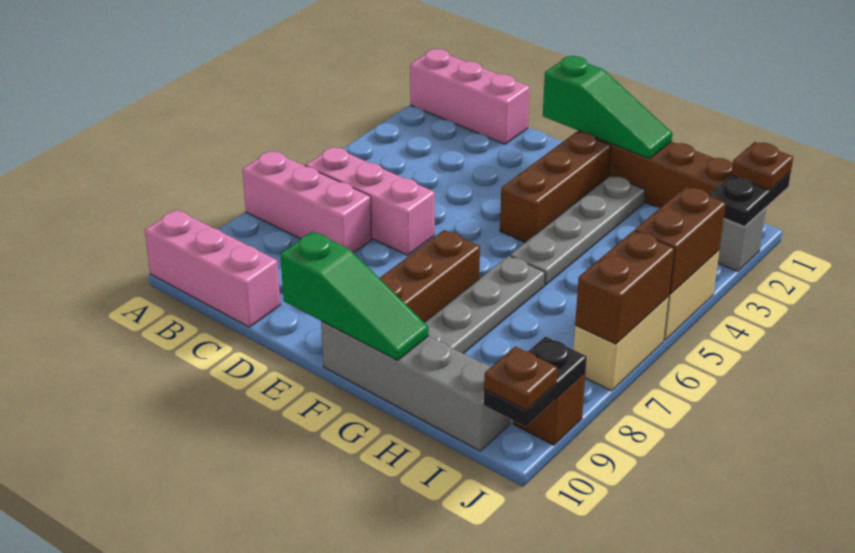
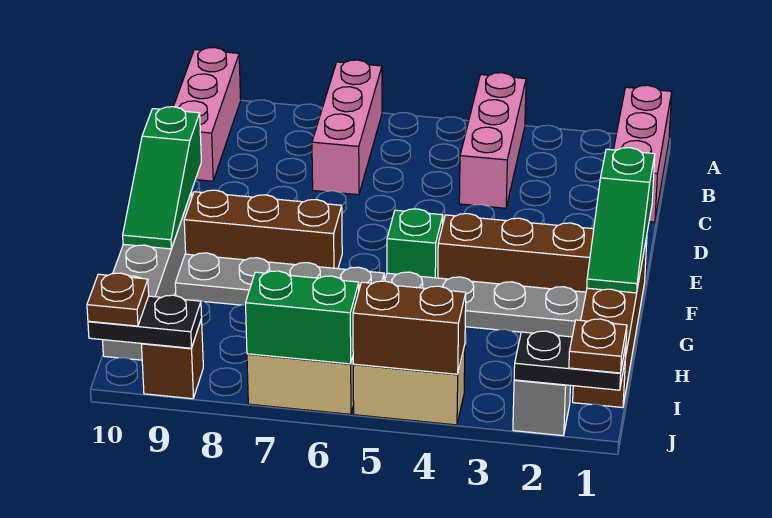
pink brick B6:D6 level 1 -> pink brick A4:C4 level 1
none -> green brick F5 level 1
brown brick J6:J7 level 2 -> green brick J6:J7 level 2

